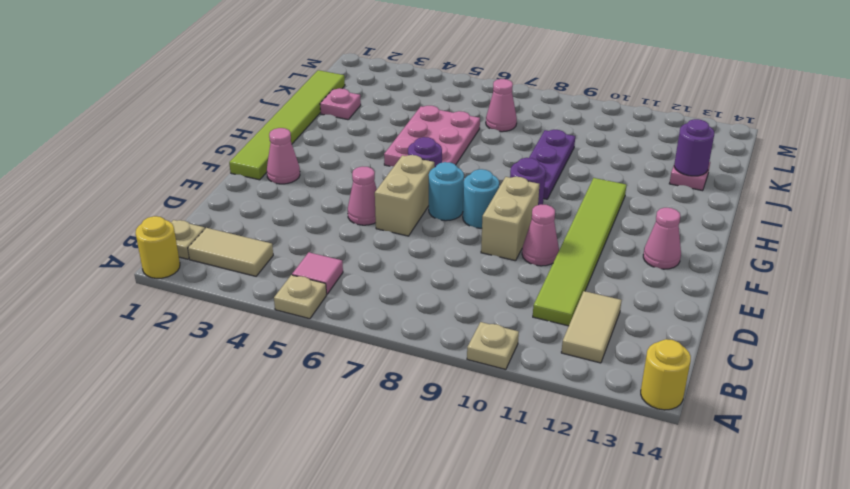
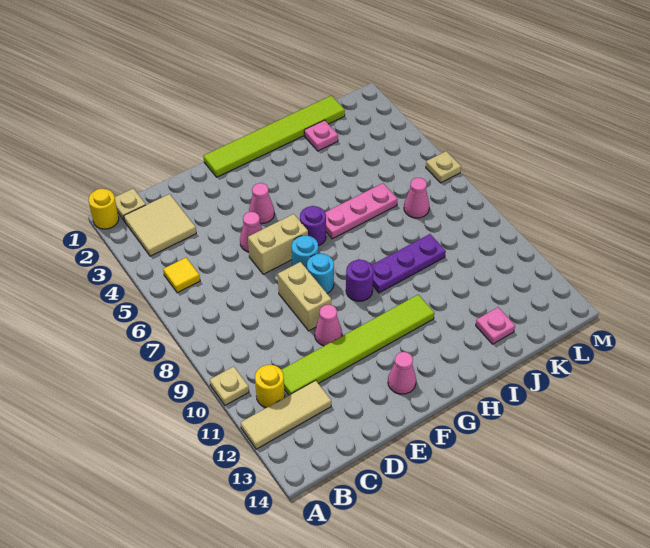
tan plate A5 level 1 -> tan plate M6 level 1
yellow round brick A14 level 1 -> yellow round brick B11 level 1
tan tile B2:B3 level 1 -> tan tile B2:C3 level 1
pink tile B5 level 1 -> yellow tile B5 level 1
tan tile B12:C12 level 1 -> tan tile A12:C12 level 1
tan brick E9:F9 level 1 -> tan brick E8:E9 level 1
pink cone F2 level 1 -> pink cone F4 level 1
pink plate H5:J6 level 1 -> pink plate H6:J6 level 1
purple round brick J13 level 2 -> none

